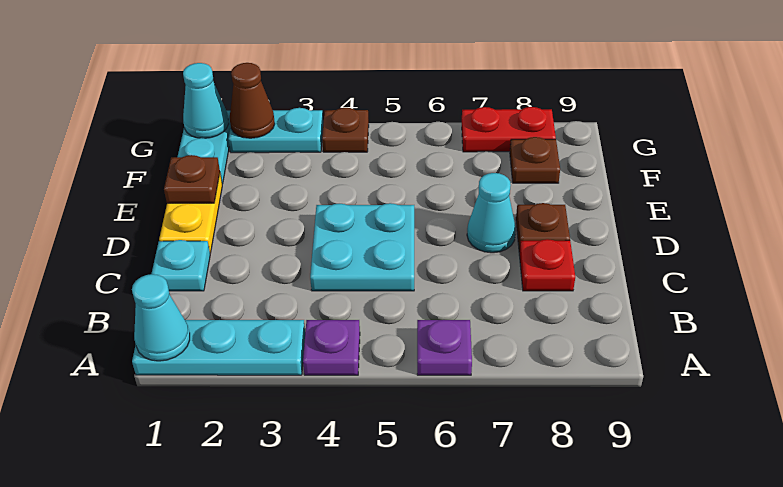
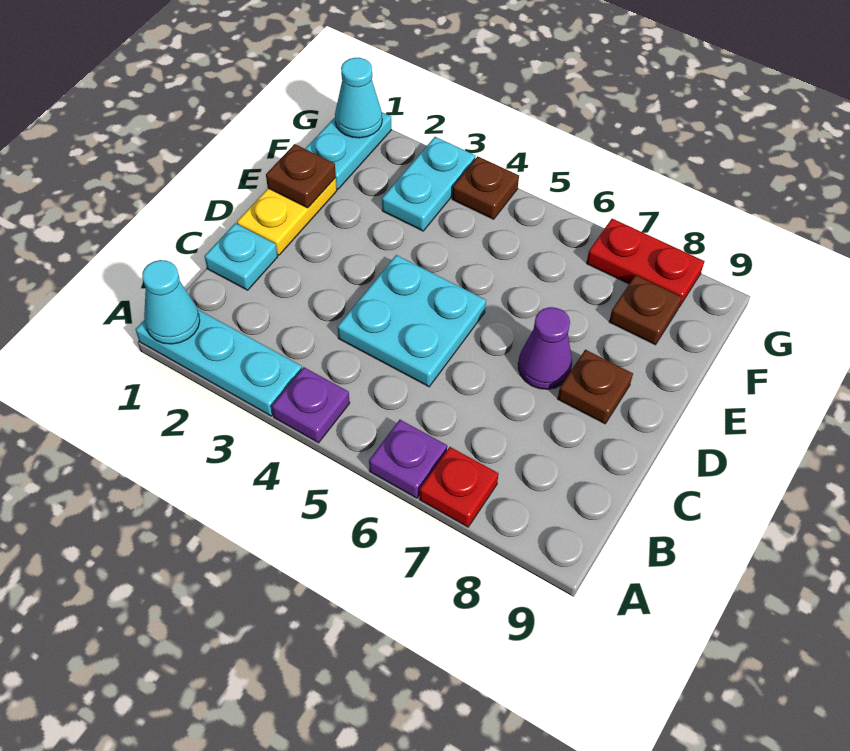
red plate C8 level 1 -> red plate A7 level 1
cyan cone D7 level 1 -> purple cone D7 level 1
cyan plate G2:G3 level 1 -> cyan plate F3:G3 level 1
brown cone G2 level 2 -> none

